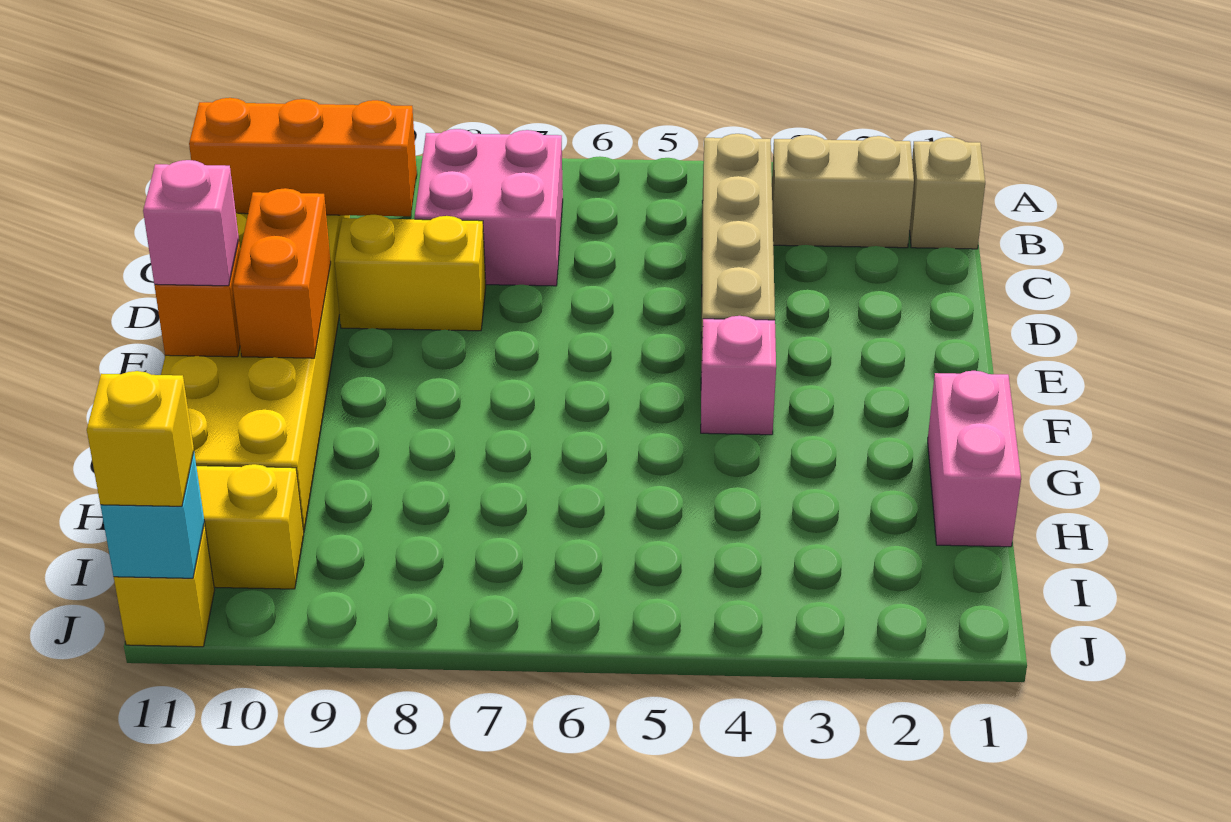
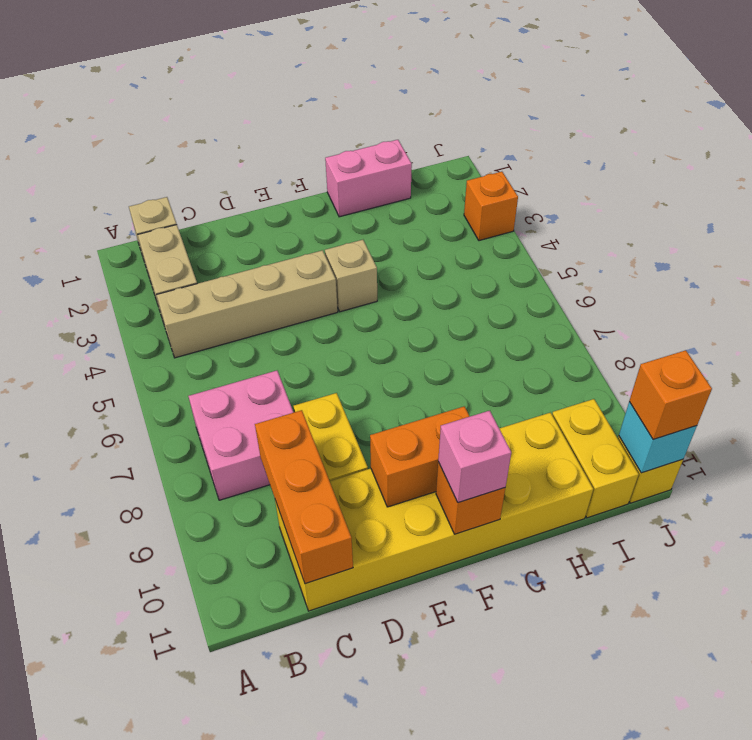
pink brick F4 level 1 -> tan brick F4 level 1
none -> orange brick J3 level 1
yellow brick J11 level 3 -> orange brick J11 level 3

